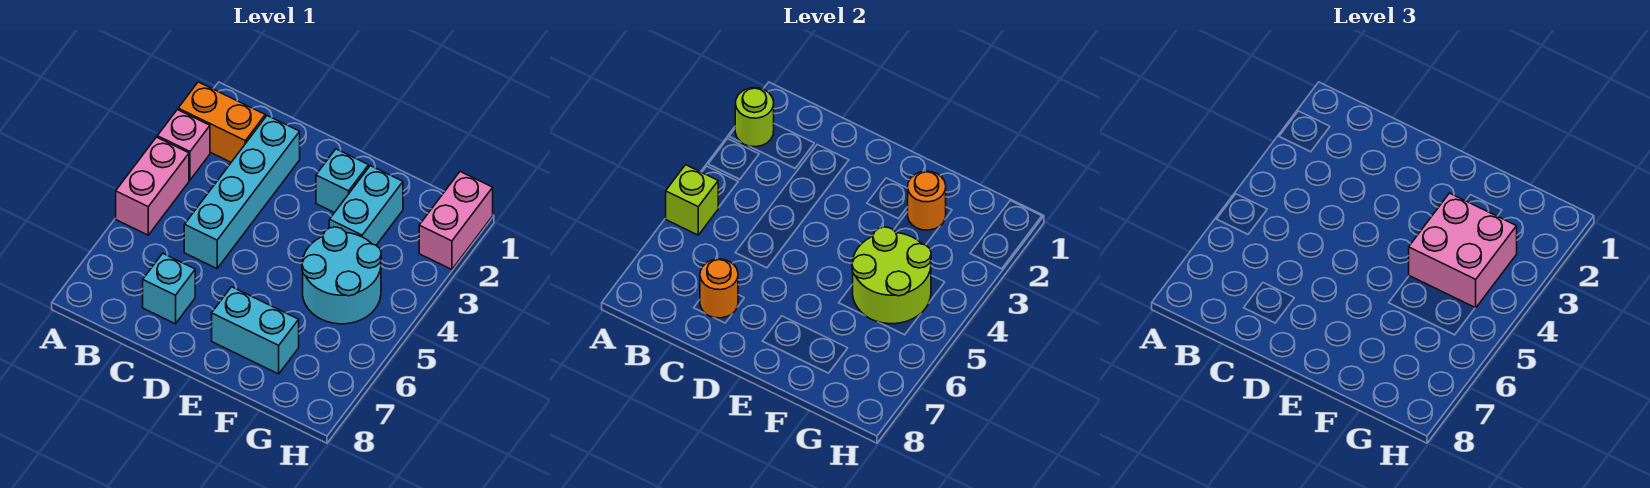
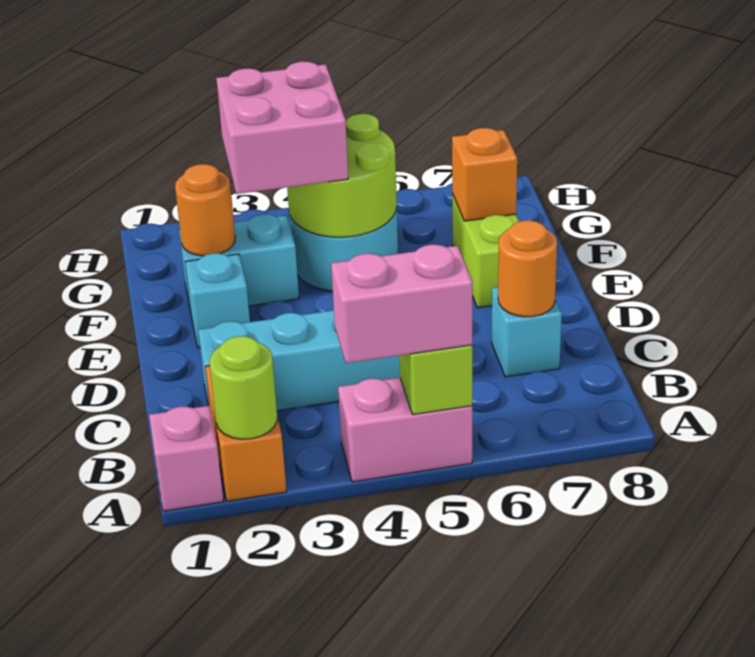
pink brick A3 level 1 -> pink brick A1 level 1
cyan brick E7:F7 level 1 -> lime brick E7:F7 level 1
none -> orange brick F7 level 2
pink brick H1:H2 level 1 -> pink brick A4:A5 level 3

